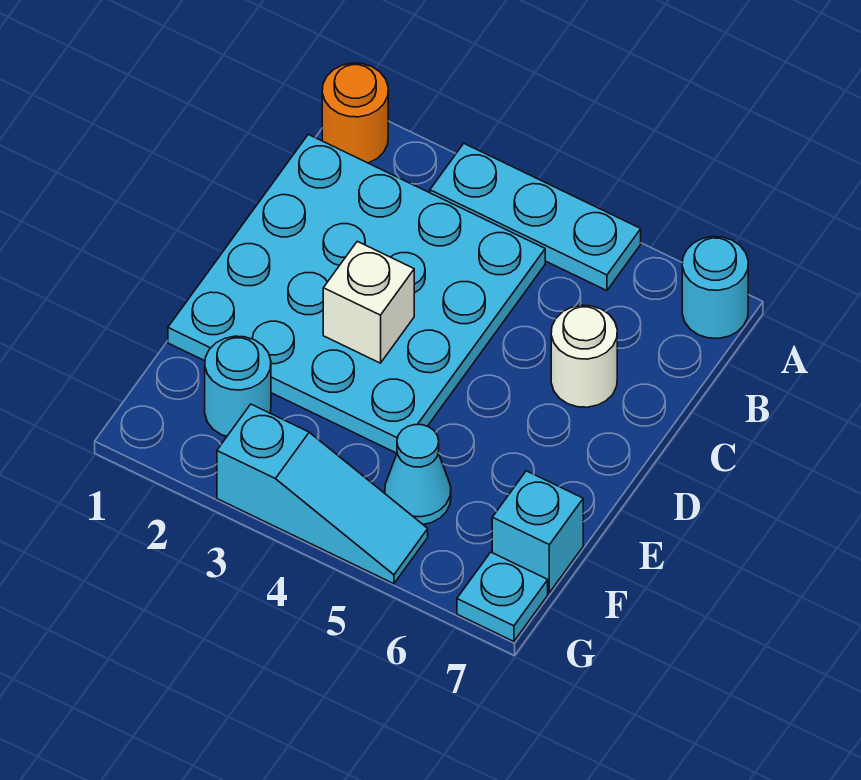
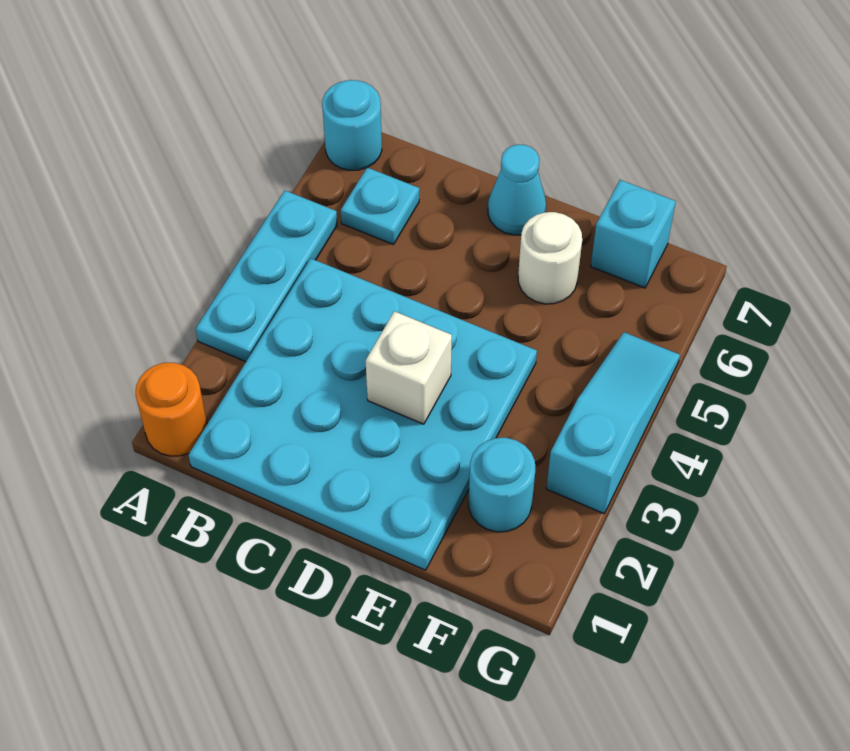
white round brick C6 level 1 -> white round brick E6 level 1
cyan cone F5 level 1 -> cyan cone D7 level 1
cyan plate G7 level 1 -> cyan plate B6 level 1

